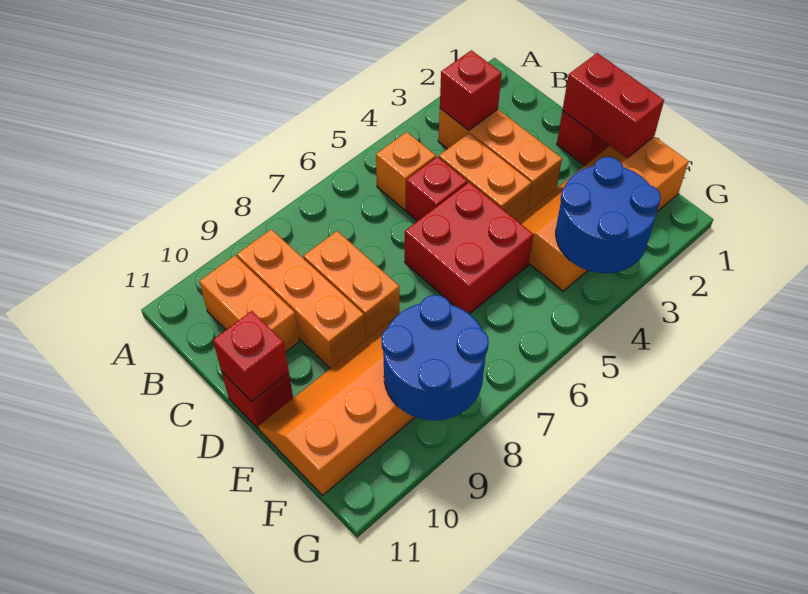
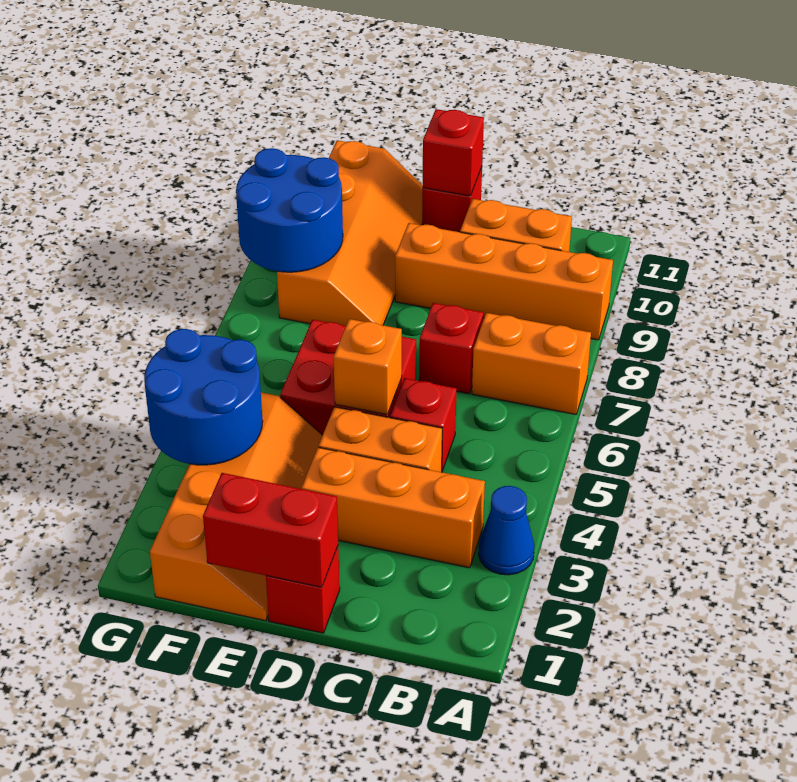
none -> blue cone A3 level 1
red brick B3 level 2 -> red brick C7 level 1
orange brick B5 level 1 -> orange brick D5 level 2
orange brick B9:D9 level 1 -> orange brick A9:D9 level 1
orange brick C8:D8 level 1 -> orange brick A7:B7 level 1

